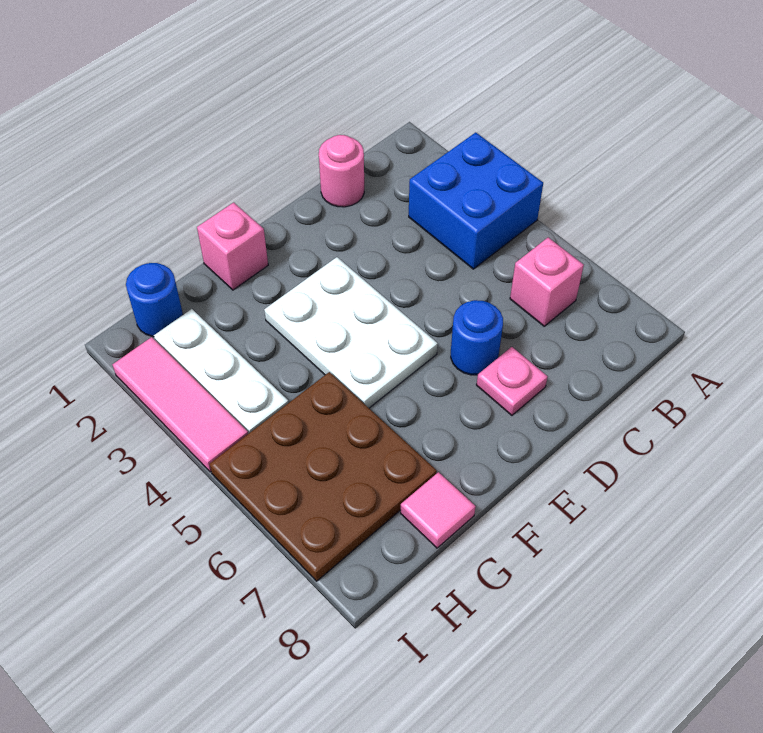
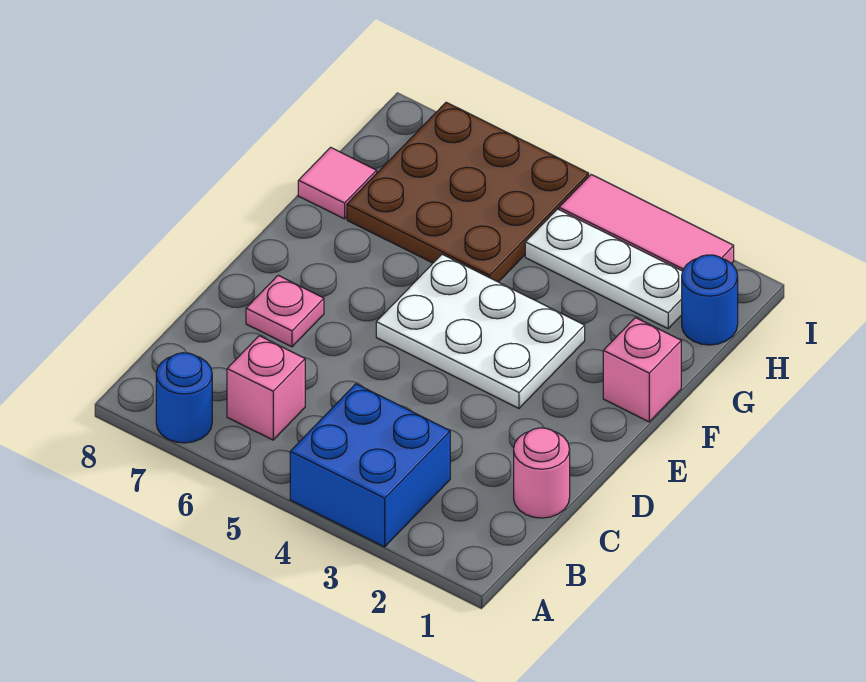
blue round brick D6 level 1 -> blue round brick A7 level 1

